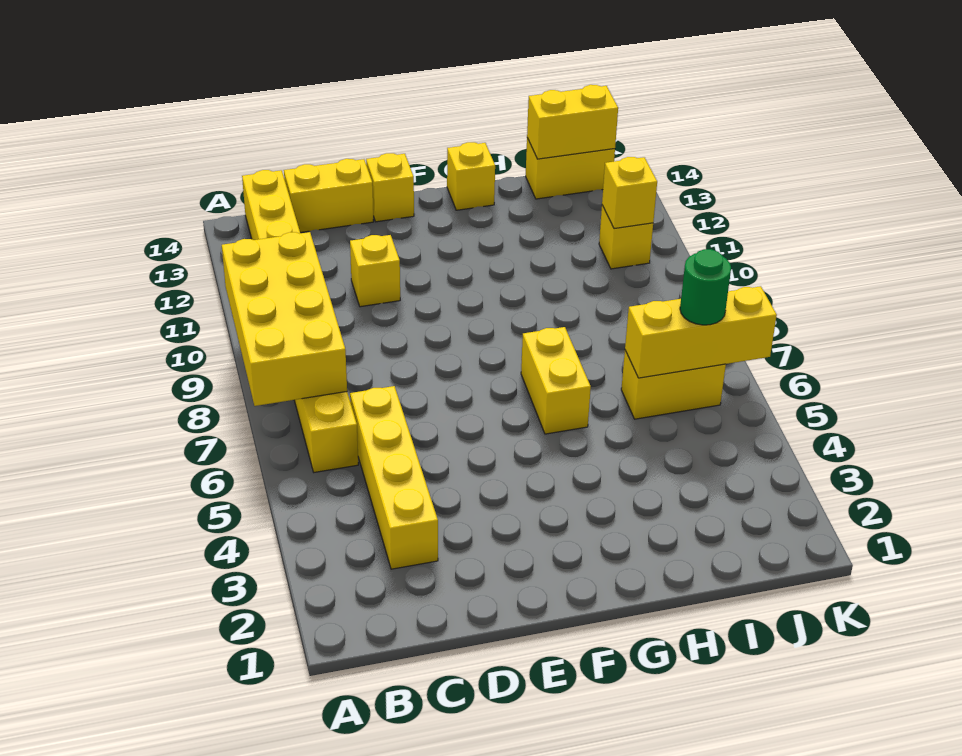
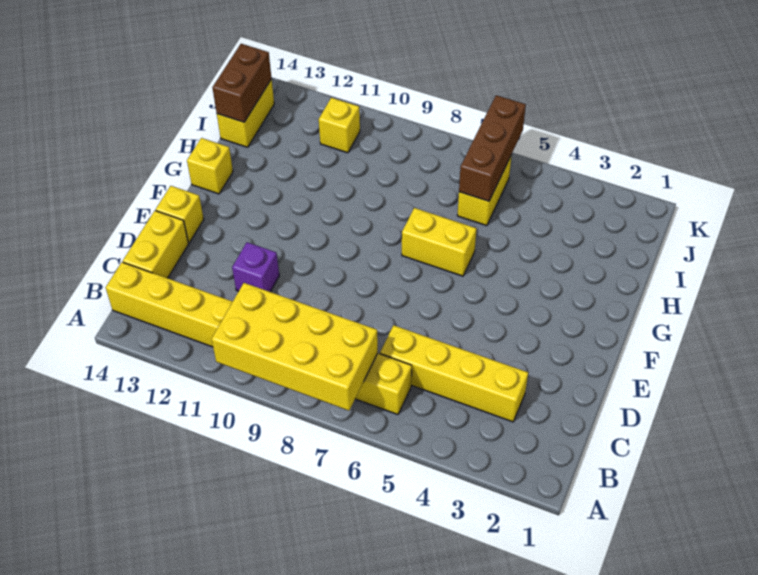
yellow brick D11 level 1 -> purple brick D11 level 1
yellow brick I6:K6 level 2 -> brown brick I6:K6 level 2
yellow brick I14:J14 level 2 -> brown brick I14:J14 level 2
green round brick J6 level 3 -> none
yellow brick J11 level 2 -> none

